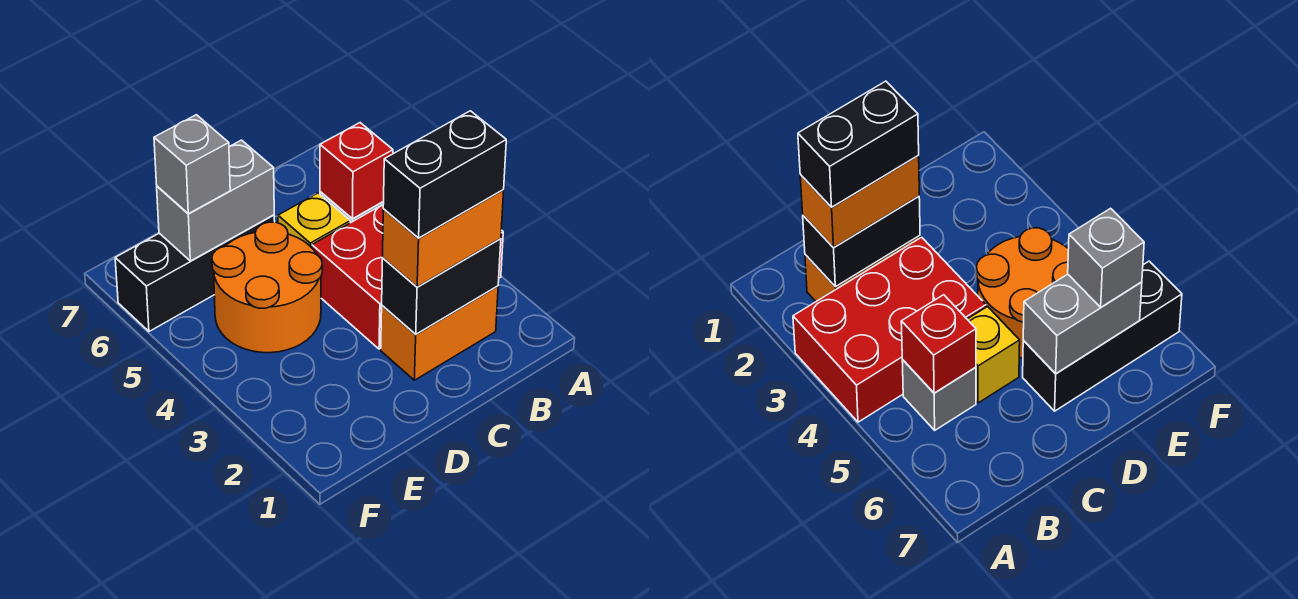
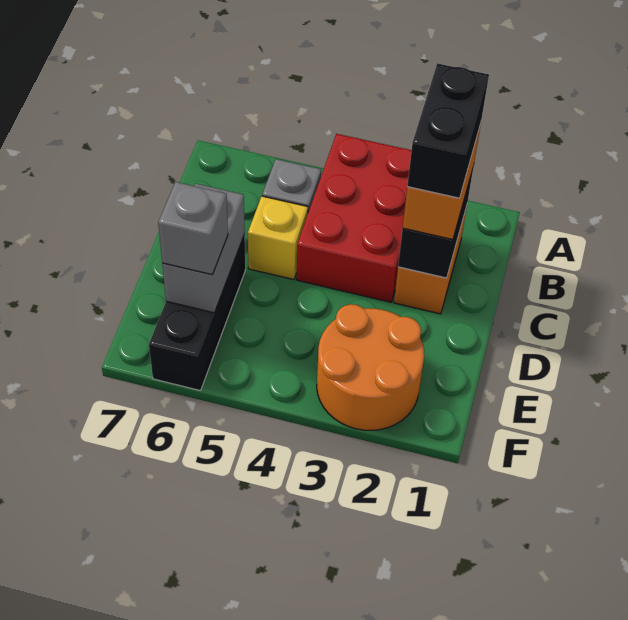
red brick B5 level 2 -> none
orange round brick D4:E5 level 1 -> orange round brick E2:F3 level 1

